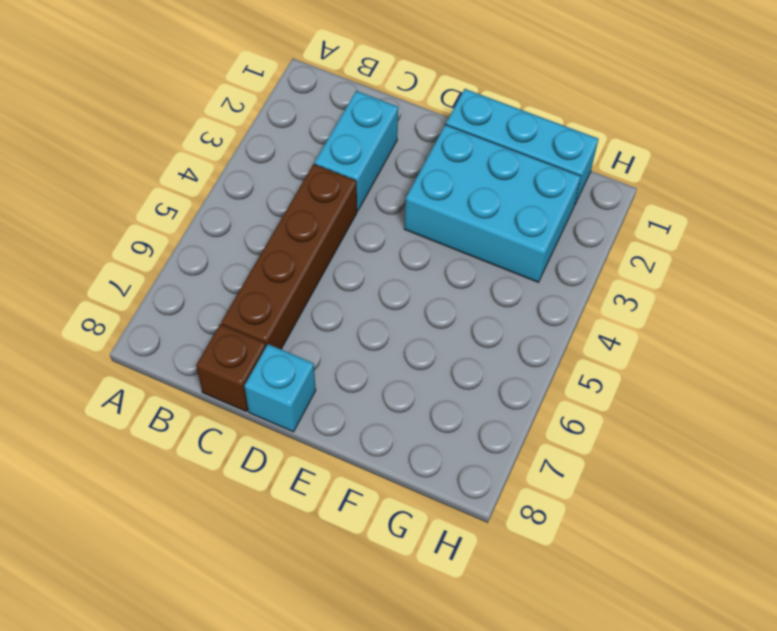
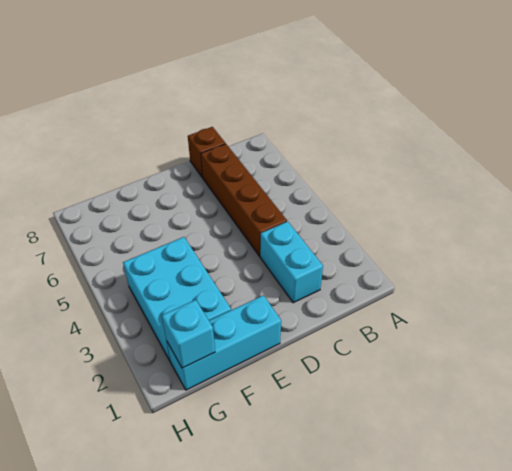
cyan brick D8 level 1 -> cyan brick G1 level 2
cyan brick E2:G3 level 1 -> cyan brick F2:G4 level 1

